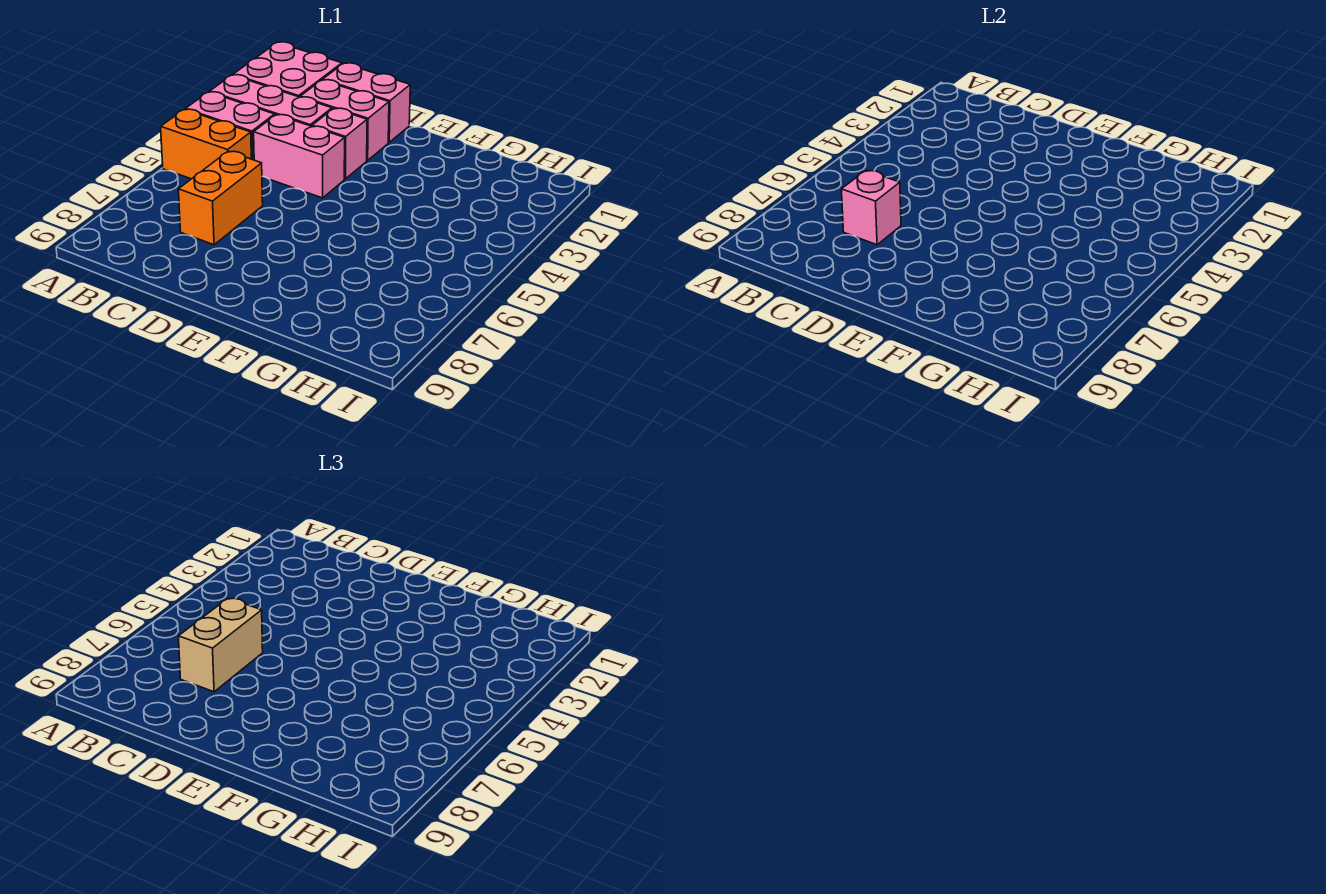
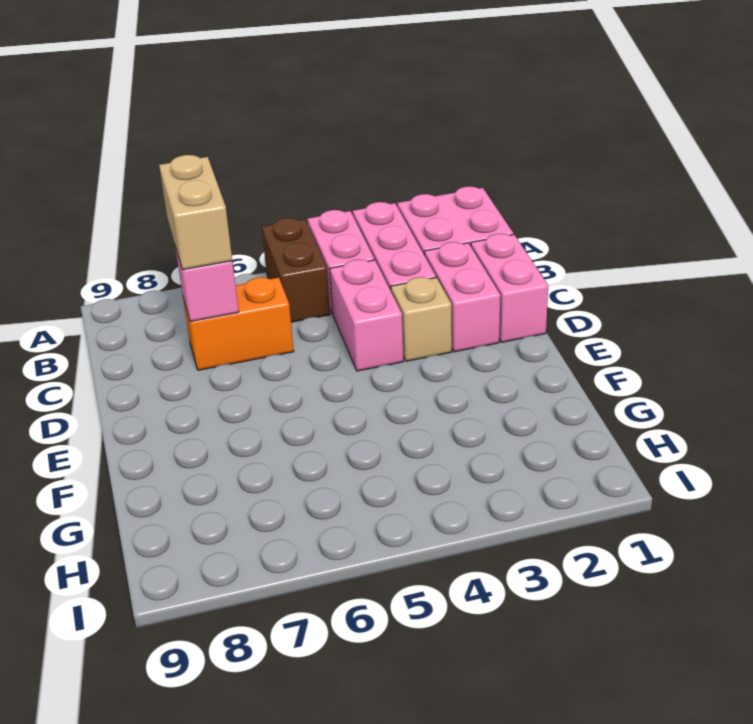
orange brick A5:B5 level 1 -> brown brick A5:B5 level 1
tan brick C6:C7 level 3 -> tan brick B7:C7 level 3
pink brick D3 level 1 -> tan brick D3 level 1

